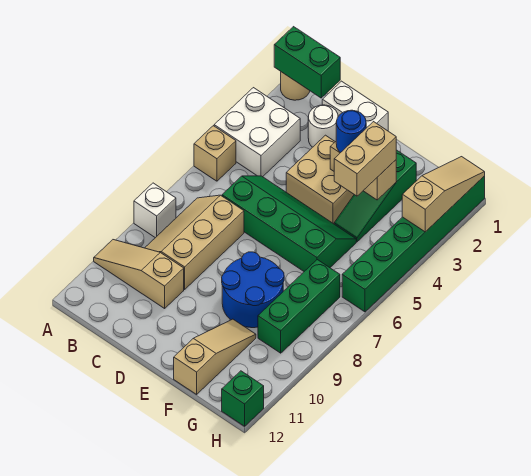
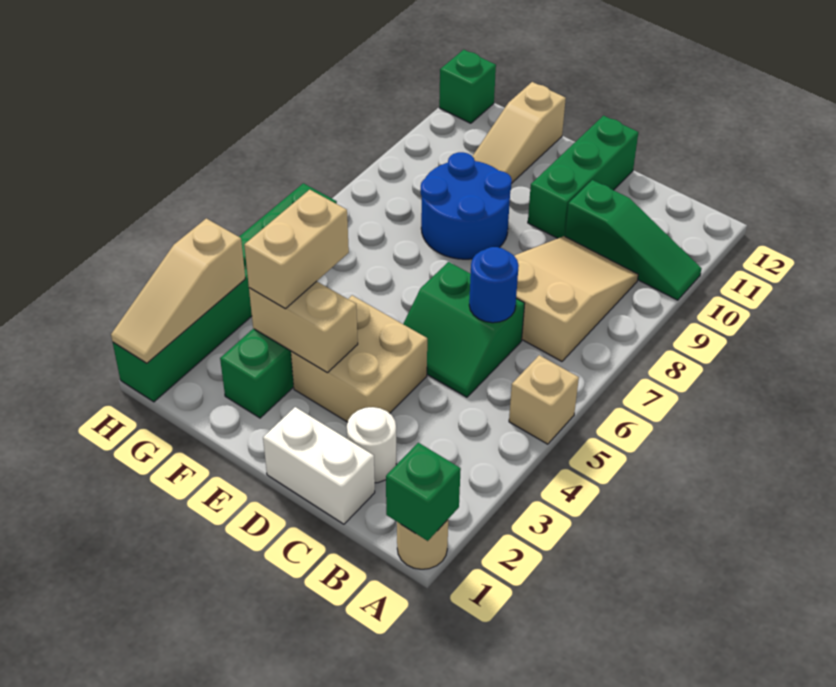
green brick A1:B1 level 2 -> green brick A1 level 2
white brick A3:B4 level 1 -> none
white brick A8 level 1 -> none
tan slope A10:C10 level 1 top C -> green slope A10:C10 level 1 top C
tan slope B7:C9 level 1 top C -> tan slope B7:C9 level 1 top 7
green slope C5:F6 level 1 top 6 -> green slope C5:D6 level 1 top 6
blue round brick E3 level 3 -> blue round brick C6 level 2
green brick G7:G9 level 1 -> green brick D10:D12 level 1

